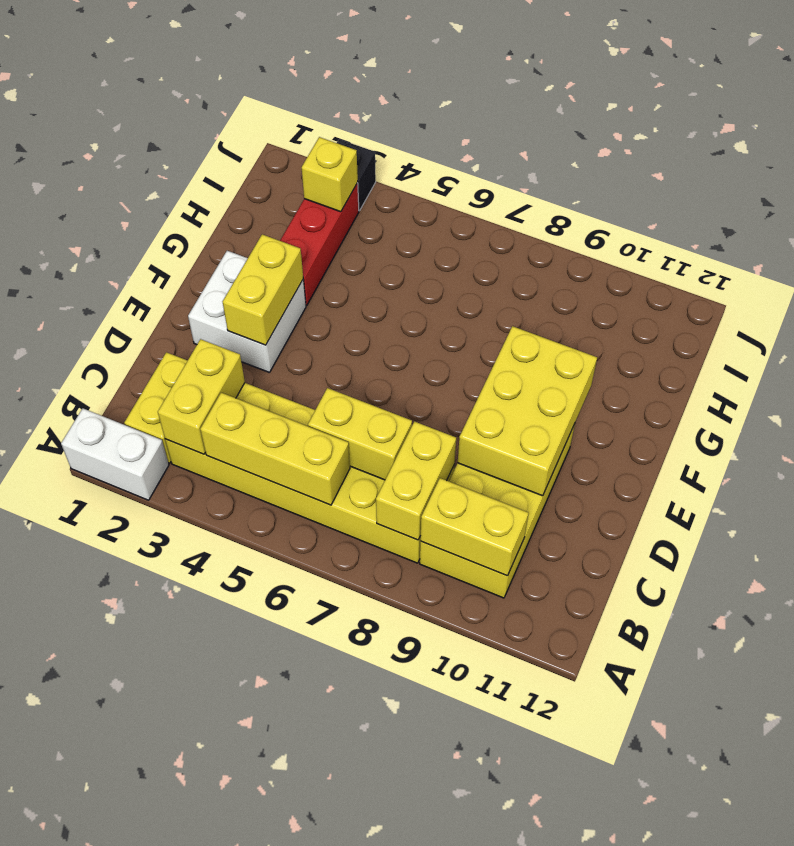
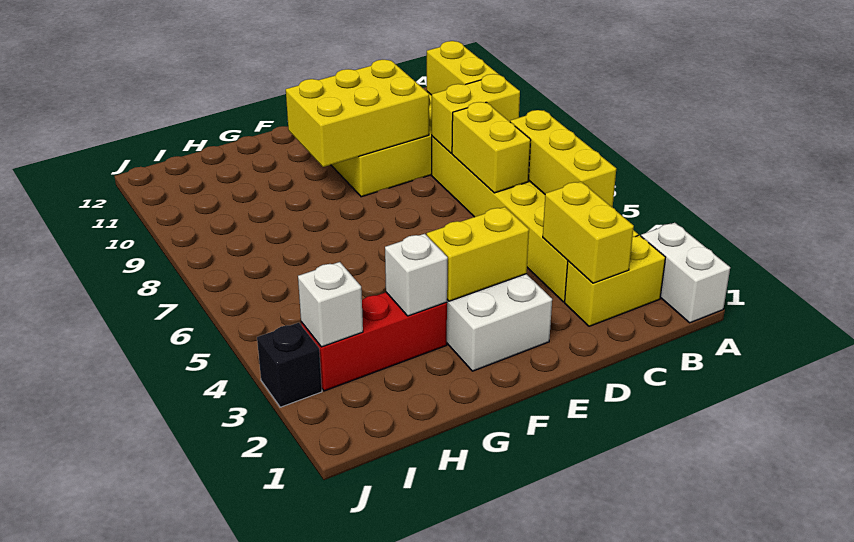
yellow brick B3:C3 level 2 -> yellow brick C2:C3 level 2
none -> white brick G3 level 2
yellow brick I3 level 2 -> white brick I3 level 2

